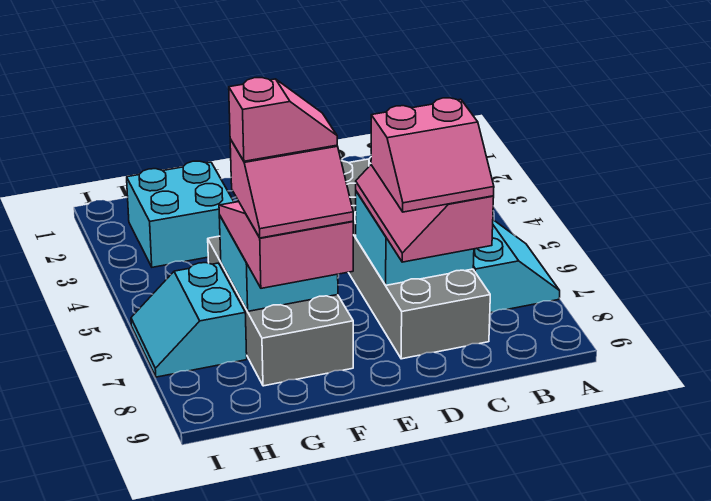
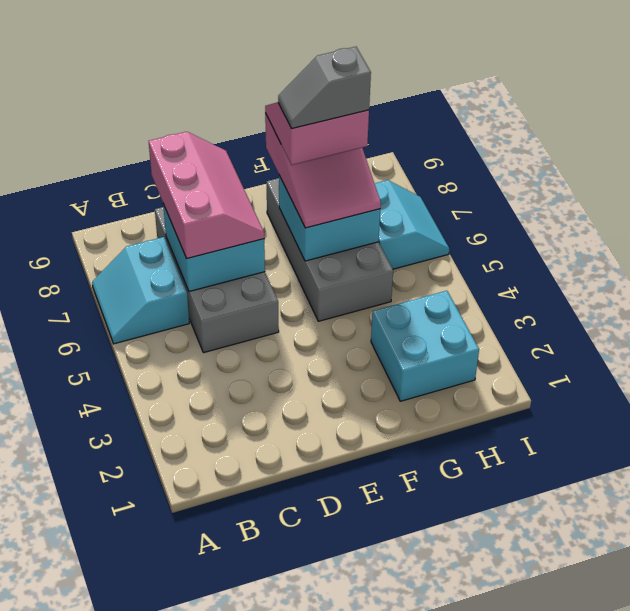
grey brick C3:D8 level 1 -> grey brick C5:D8 level 1
pink slope C7:D8 level 4 top 7 -> none
pink slope F7:G7 level 5 top G -> grey slope F7:G7 level 5 top G

